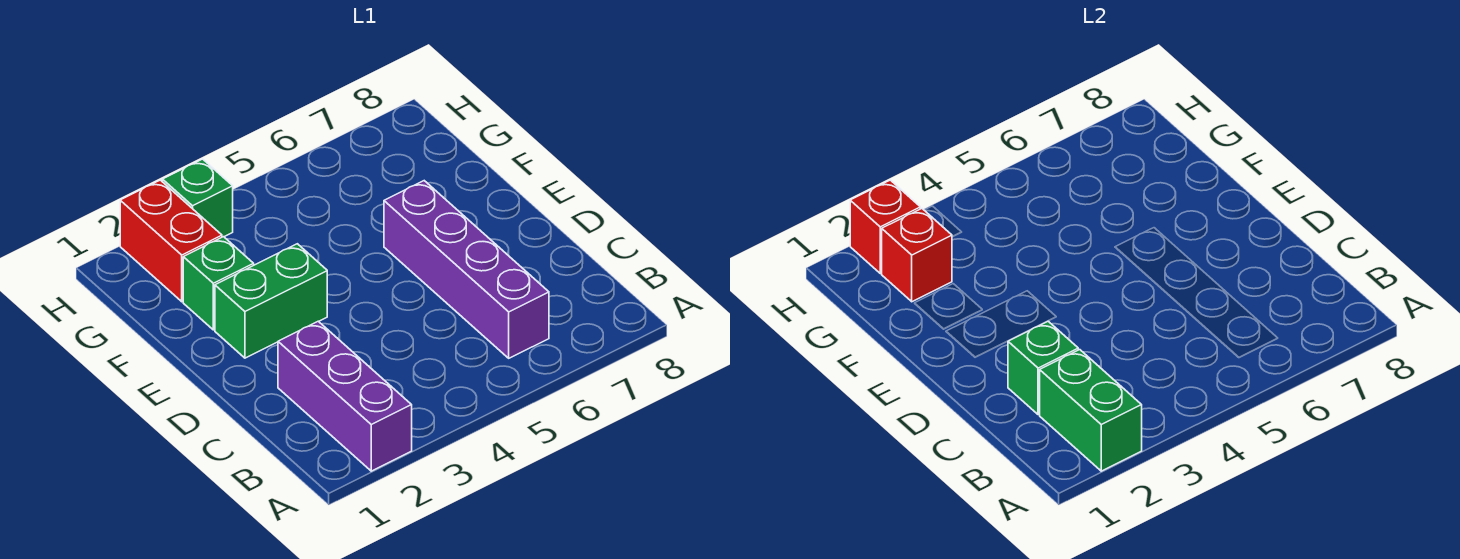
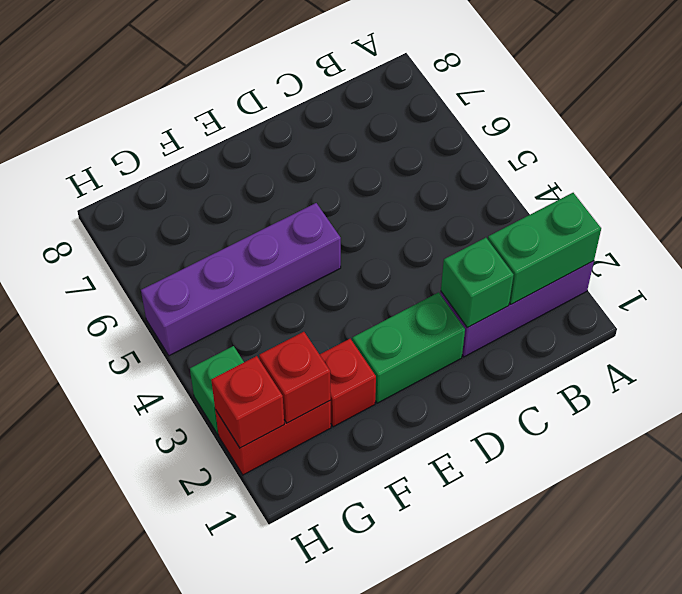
purple brick B6:E6 level 1 -> purple brick E5:H5 level 1
green brick E2:E3 level 1 -> green brick D2:E2 level 1
green brick F2 level 1 -> red brick F2 level 1

